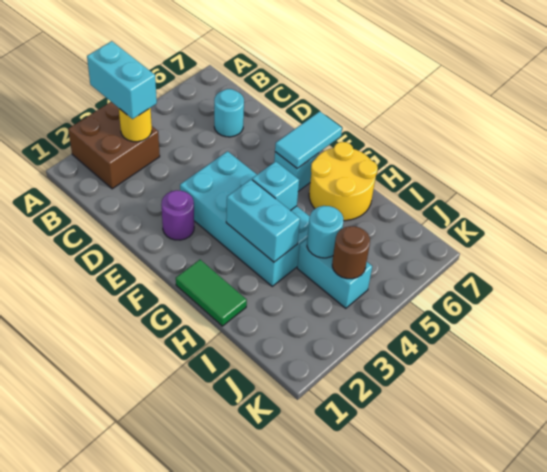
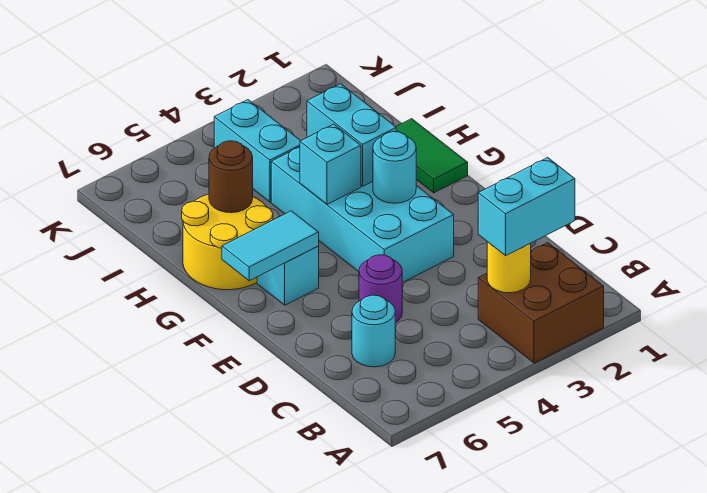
cyan brick A3:B3 level 3 -> cyan brick B2:B3 level 3
purple round brick E2 level 1 -> purple round brick D5 level 1
cyan round brick I4 level 2 -> cyan round brick F3 level 2
brown round brick J4 level 2 -> brown round brick H6 level 2

